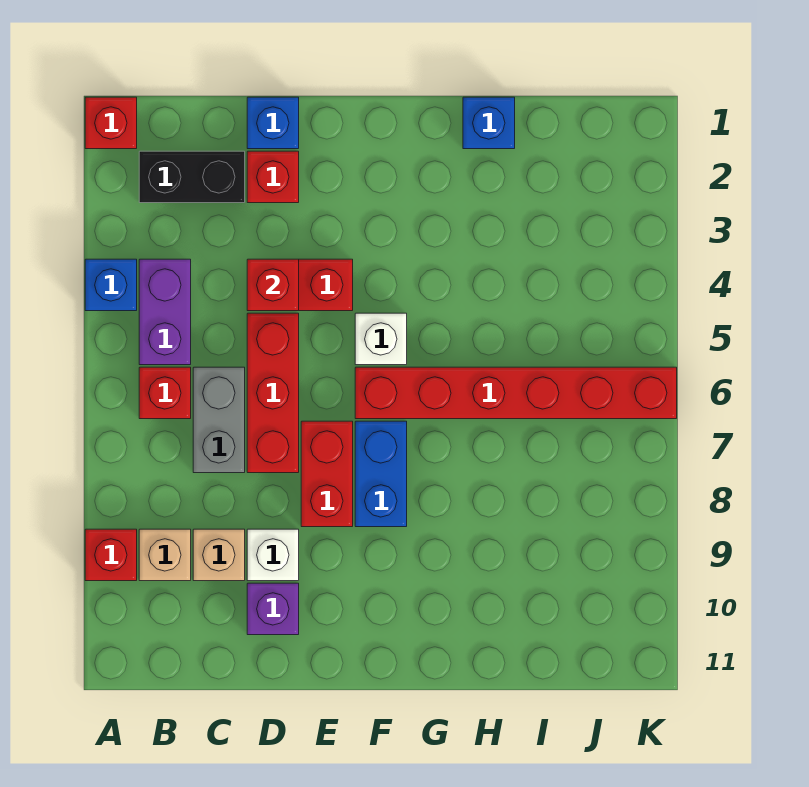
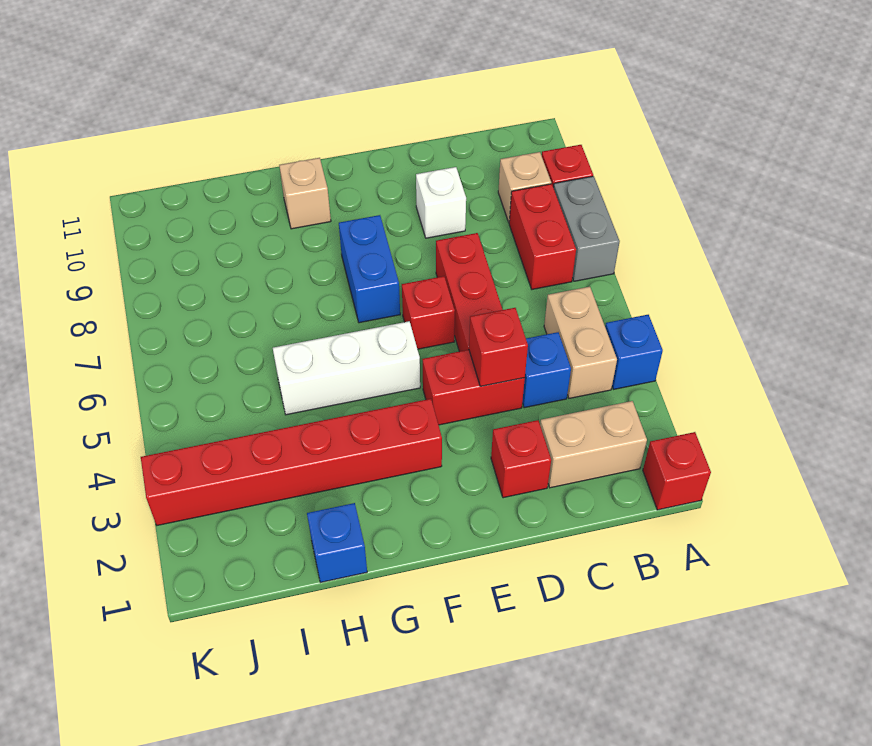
black brick B2:C2 level 1 -> tan brick B2:C2 level 1
purple brick B4:B5 level 1 -> tan brick B4:B5 level 1
red brick B6 level 1 -> red brick E6 level 1
grey brick C6:C7 level 1 -> grey brick A7:A8 level 1
tan brick C9 level 1 -> tan brick G10 level 1
blue brick D1 level 1 -> blue brick C4 level 1
purple brick D10 level 1 -> none
red brick E7:E8 level 1 -> red brick B7:B8 level 1
white brick F5 level 1 -> white brick F5:H5 level 1
red brick F6:K6 level 1 -> red brick F3:K3 level 1

